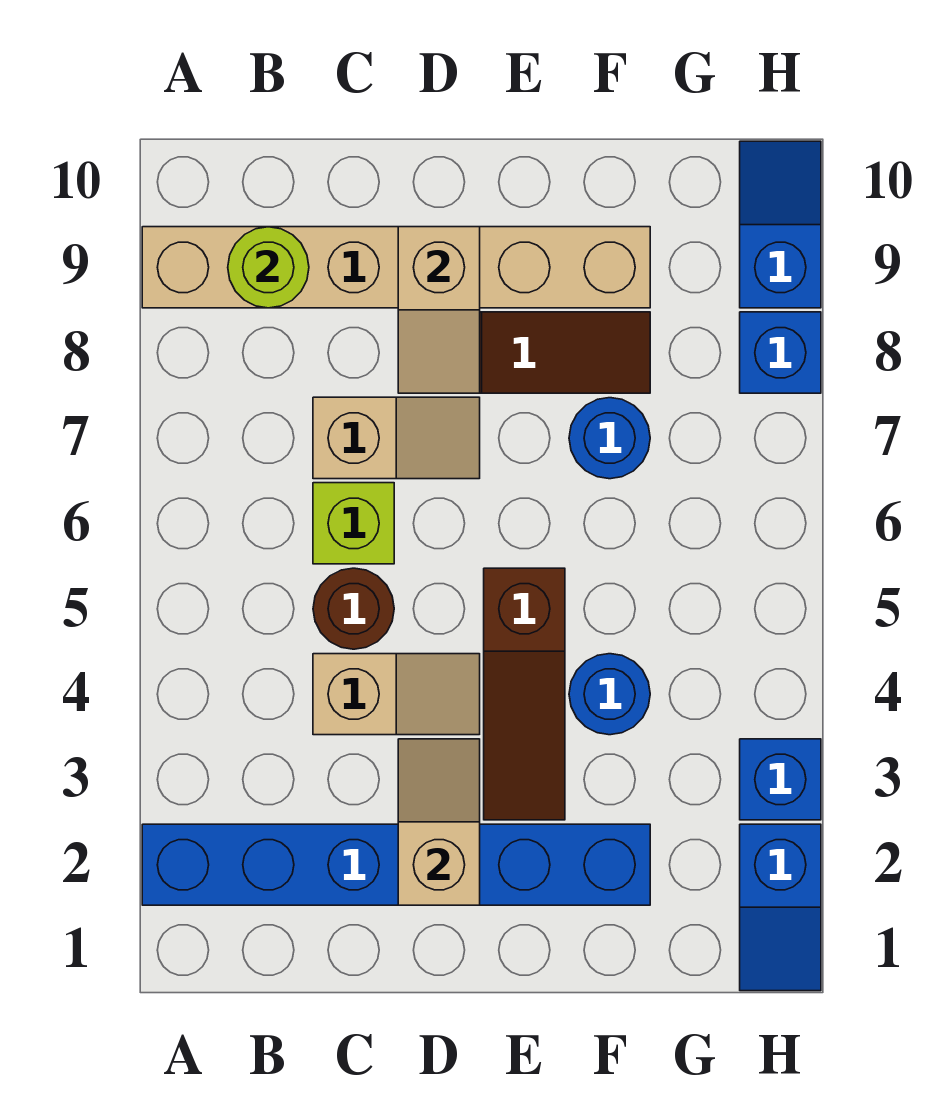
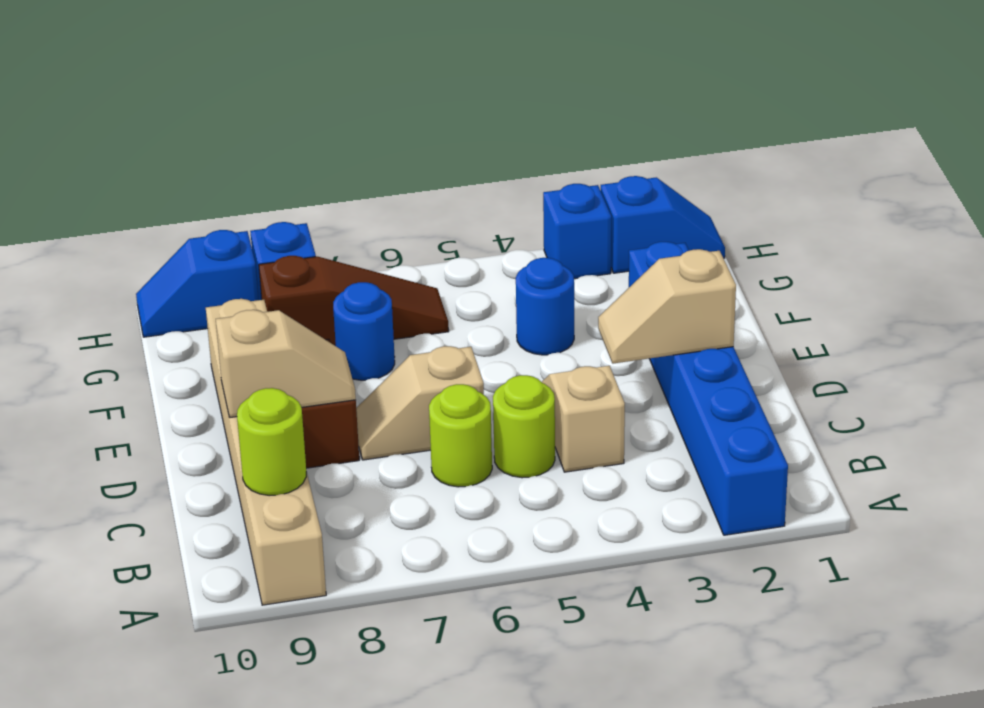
brown round brick C5 level 1 -> lime round brick C5 level 1
lime brick C6 level 1 -> lime round brick C6 level 1
tan slope C7:D7 level 1 top C -> tan slope D6:D7 level 1 top 6
brown slope E3:E5 level 1 top 5 -> brown slope G6:G8 level 1 top 8

